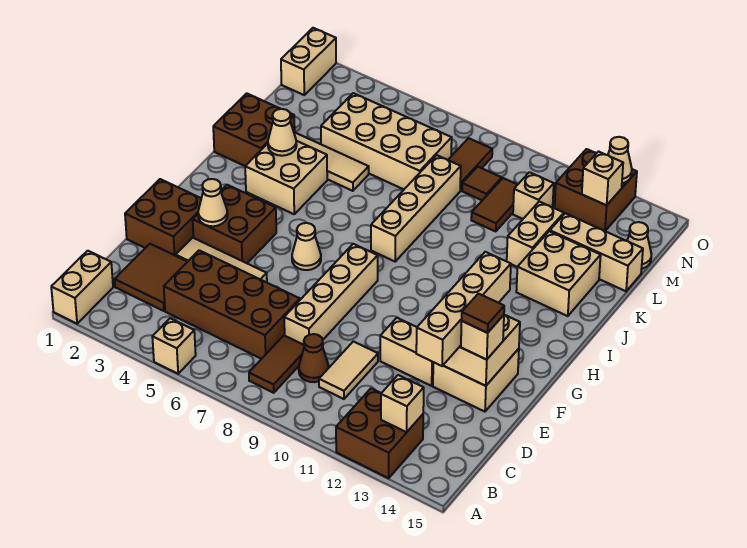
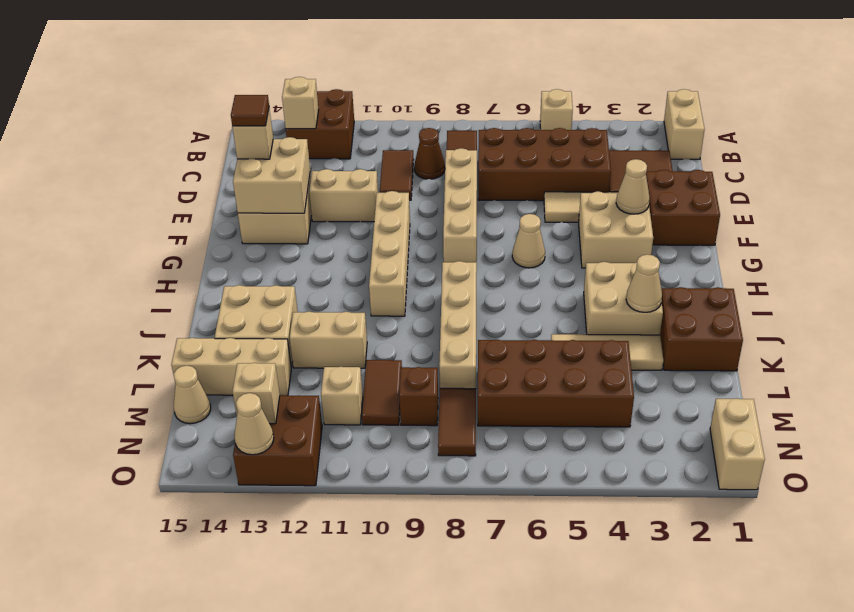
tan tile C10:D10 level 1 -> brown tile C10:D10 level 1
tan brick D13:G13 level 3 -> tan brick F10:I10 level 1
brown brick F3:G4 level 1 -> tan brick F3:G4 level 1
tan brick K12:L12 level 1 -> tan brick K11:K12 level 1
tan brick L4:M7 level 1 -> brown brick L4:M7 level 1
brown tile M9 level 1 -> brown brick M9 level 1

